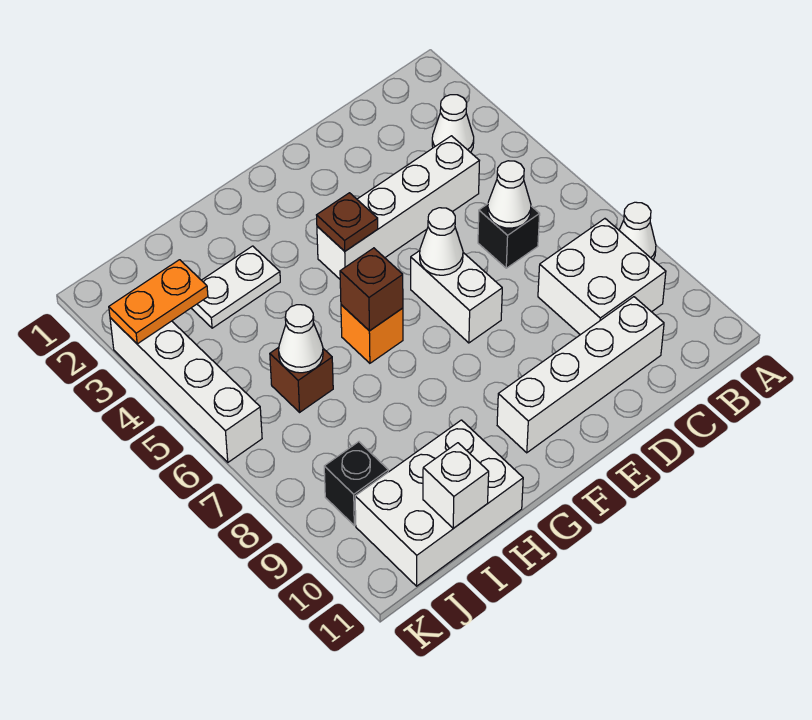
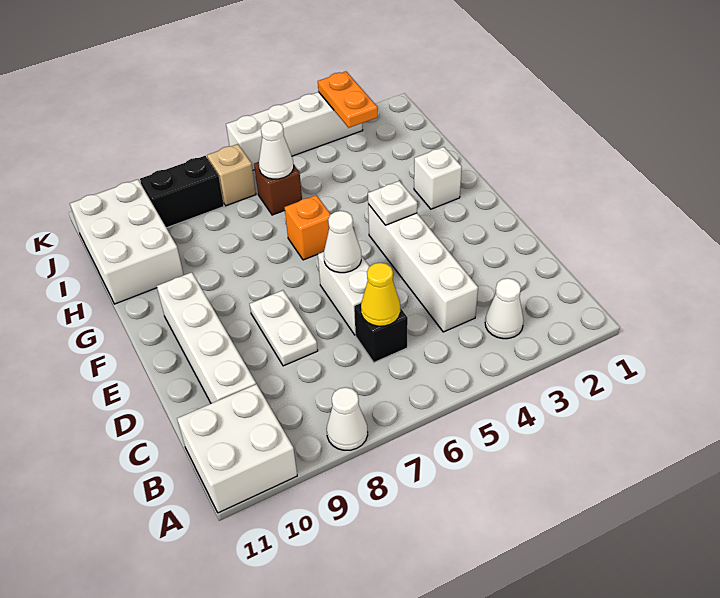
white brick B8:C9 level 1 -> white brick A10:B11 level 1
white cone C6 level 2 -> yellow cone C6 level 2
white brick E6:E7 level 1 -> white brick D6:E6 level 1
brown plate F4 level 2 -> white plate F4 level 2
brown brick G6 level 2 -> none
white plate H3:I3 level 1 -> white plate D8:E8 level 1
white brick I11 level 2 -> white brick G2 level 1
none -> tan brick J7 level 1
black brick J9 level 1 -> black brick J8:J9 level 1

